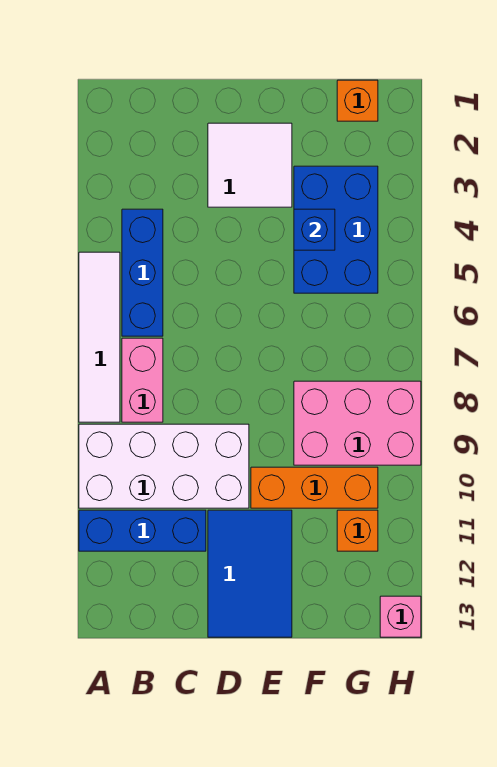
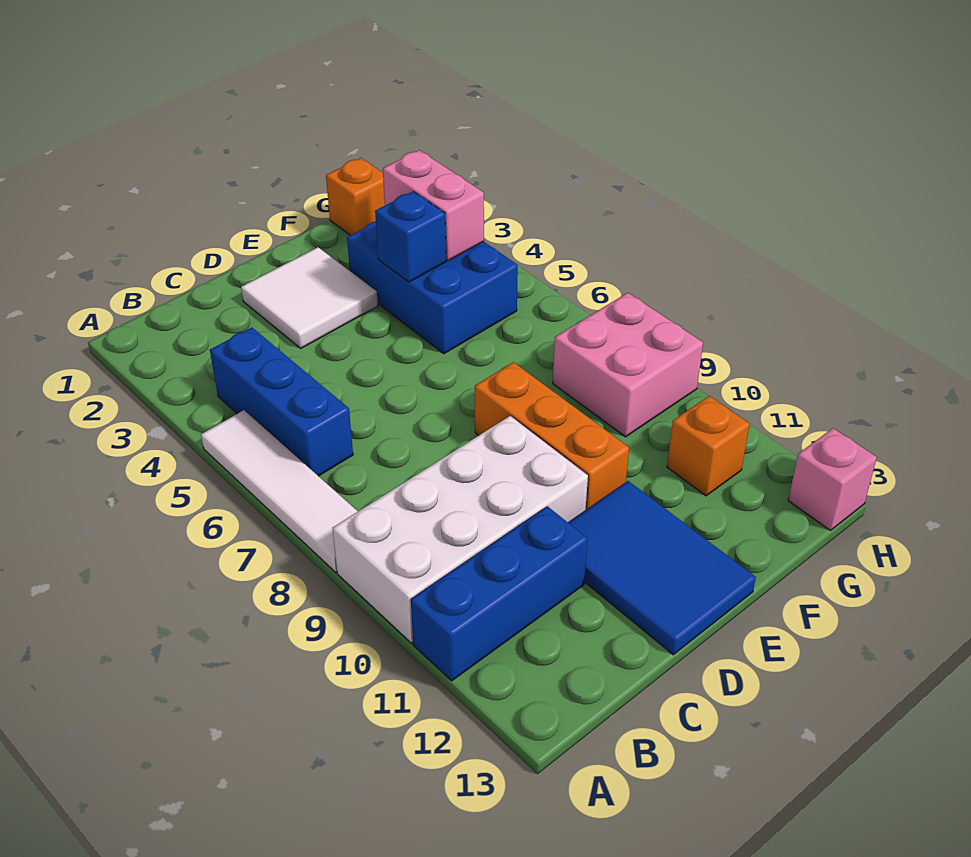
pink brick B7:B8 level 1 -> pink brick G3:G4 level 2
orange brick E10:G10 level 1 -> orange brick E8:E10 level 1
pink brick F8:H9 level 1 -> pink brick G8:H9 level 1

